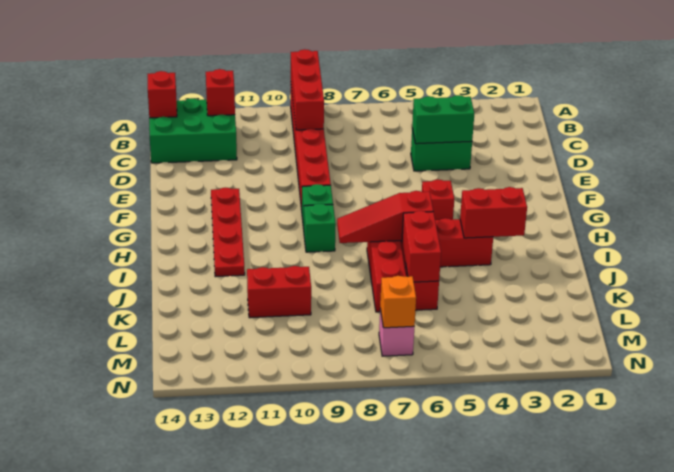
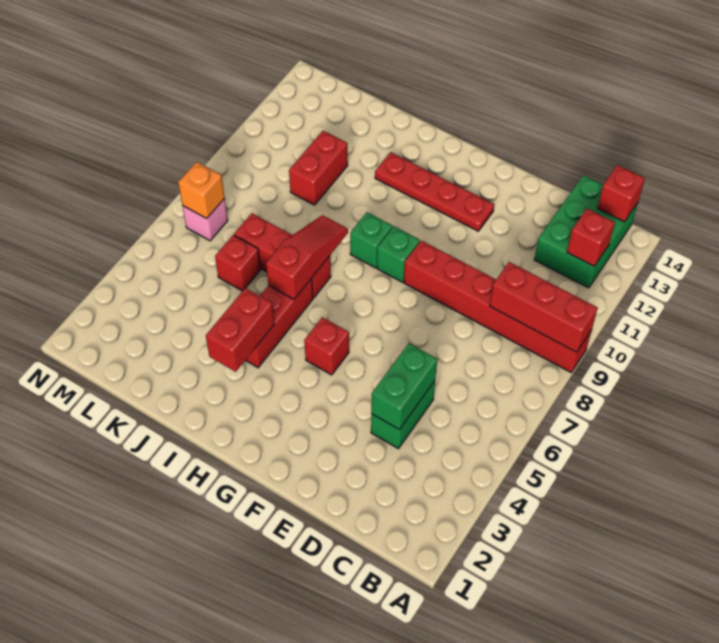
red brick J6:K6 level 2 -> none

